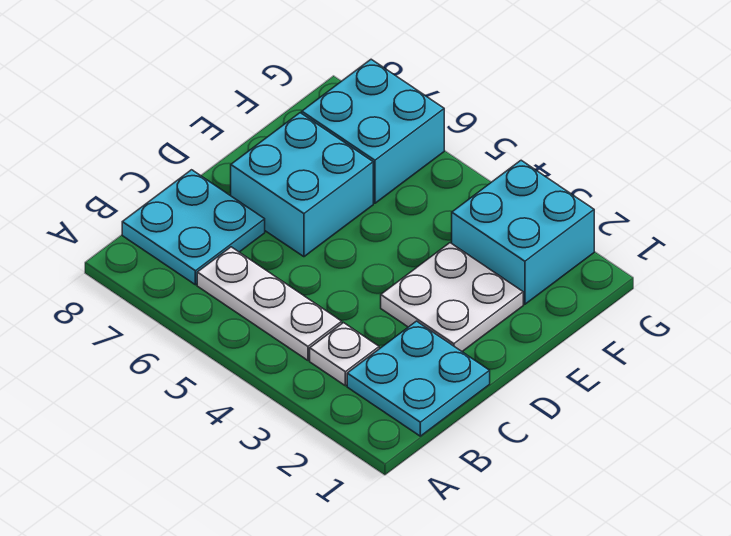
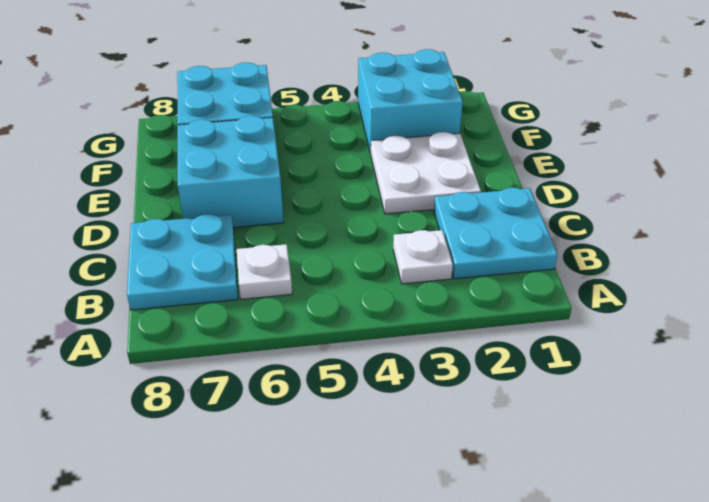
white plate B4:B6 level 1 -> white plate B6 level 1

